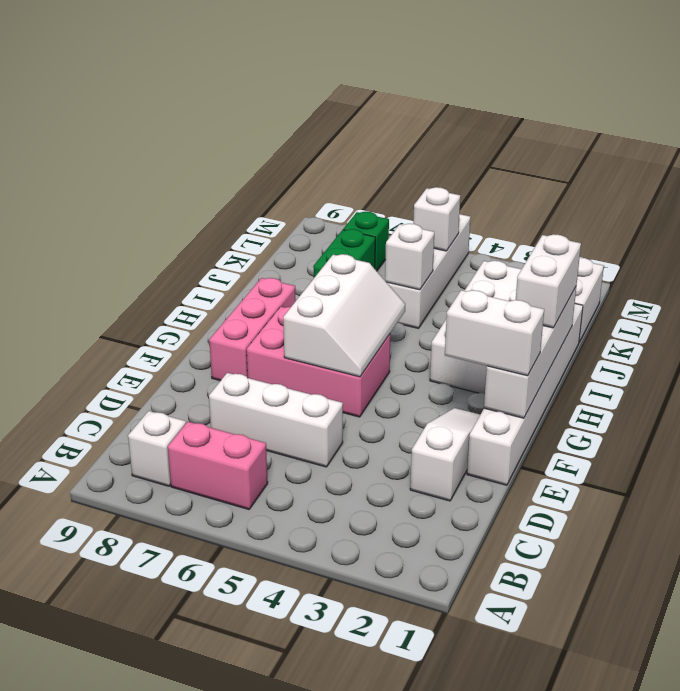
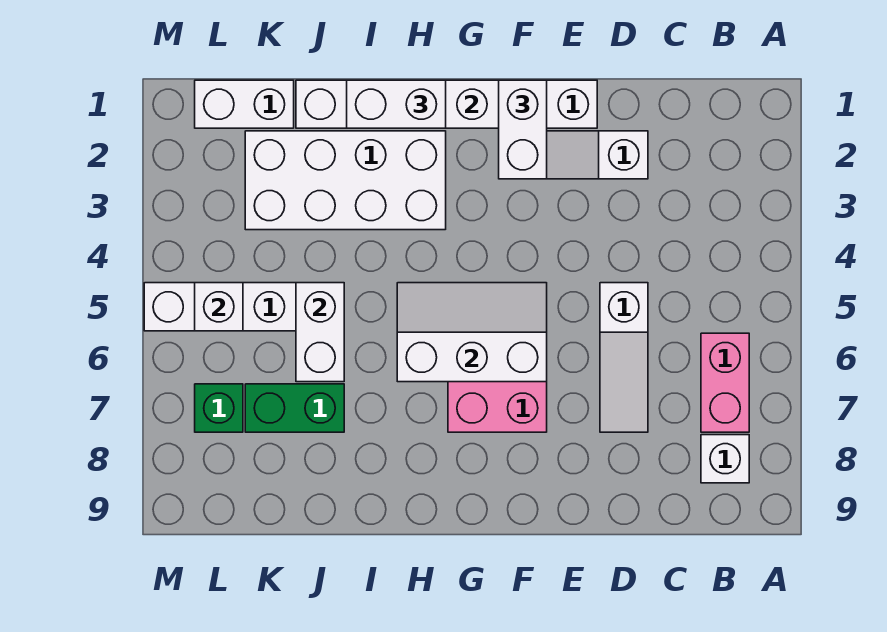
white brick D5:D7 level 1 -> white slope D5:D7 level 1 top 5
pink brick F8:H8 level 1 -> none
white brick J5 level 2 -> white brick J5:J6 level 2

